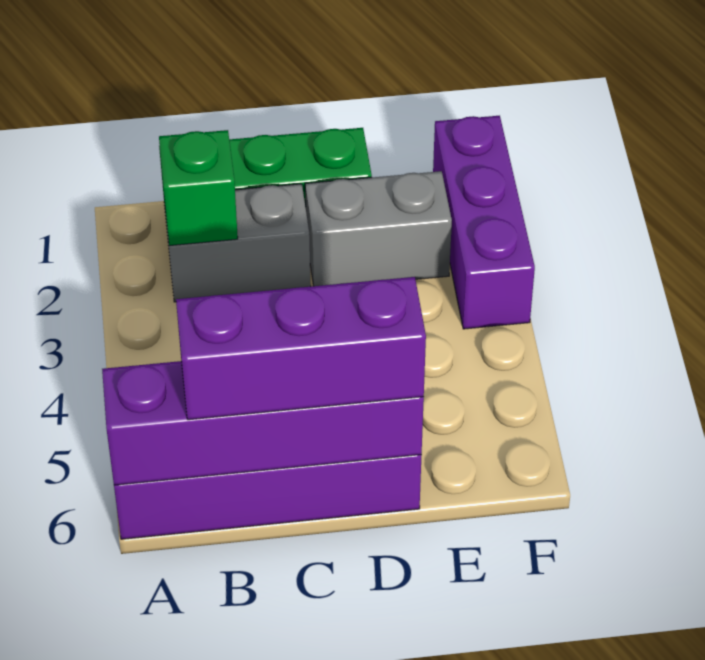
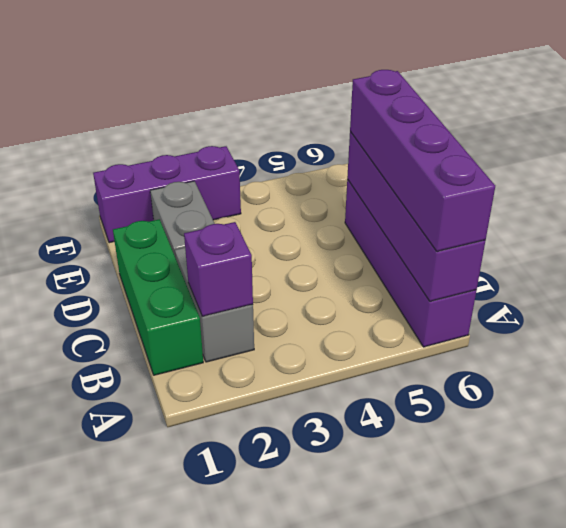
green brick B2 level 2 -> purple brick B2 level 2
purple brick B6:D6 level 3 -> purple brick A6:D6 level 3

